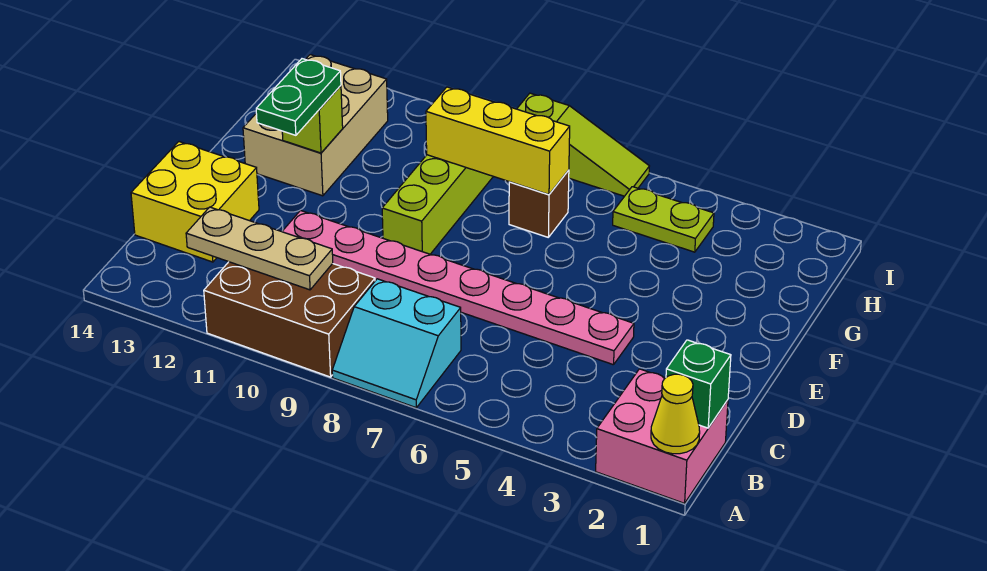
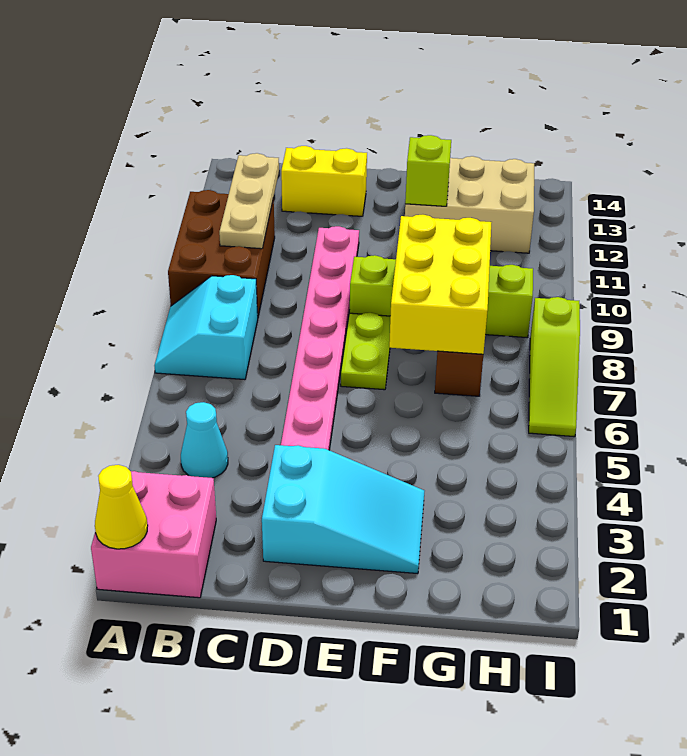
green brick B1 level 2 -> none
none -> cyan cone B4 level 1
yellow brick C13:D14 level 1 -> yellow brick C13:D13 level 1
none -> cyan slope D2:F3 level 1 top D
green plate E12:F12 level 3 -> none
yellow brick G7:G9 level 2 -> yellow brick F7:G9 level 2
lime plate H4:H5 level 1 -> lime plate E7:E8 level 1

